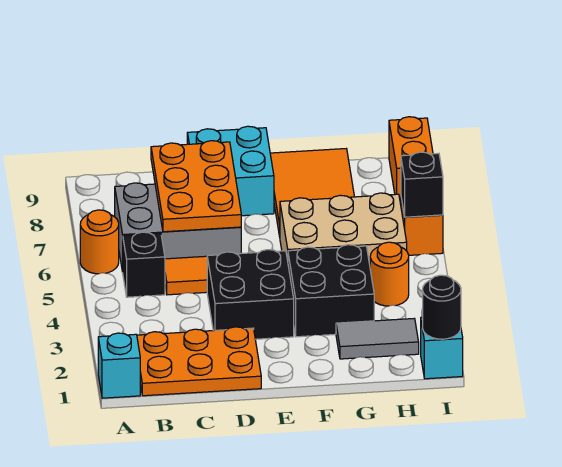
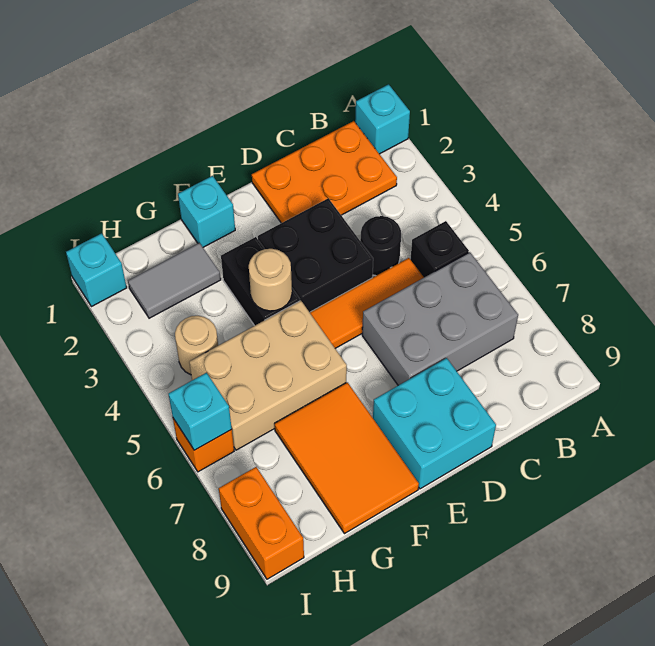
orange round brick A6 level 1 -> none
orange plate C6:D8 level 2 -> none
none -> cyan brick F1 level 1
black brick F3:G4 level 1 -> black brick F3:F4 level 1
none -> tan round brick F4 level 2
orange round brick H4 level 1 -> tan round brick H4 level 1
black round brick I1 level 2 -> black round brick C4 level 1
black brick I6 level 2 -> cyan brick I6 level 2

